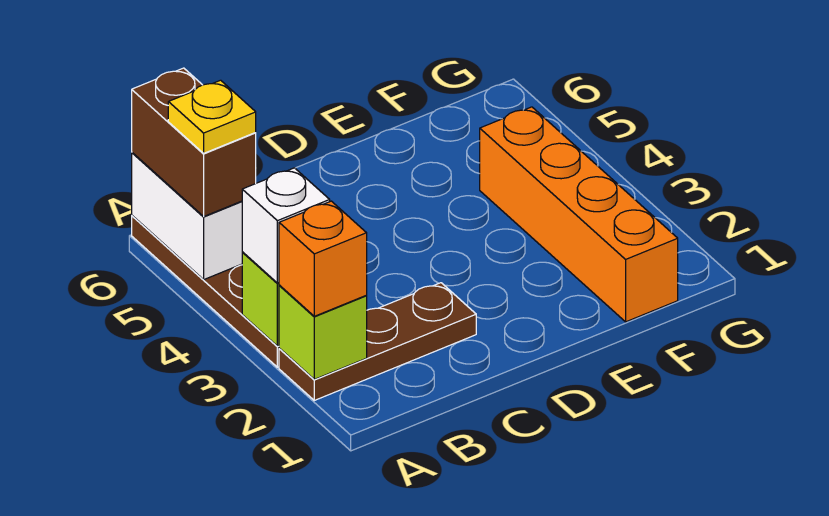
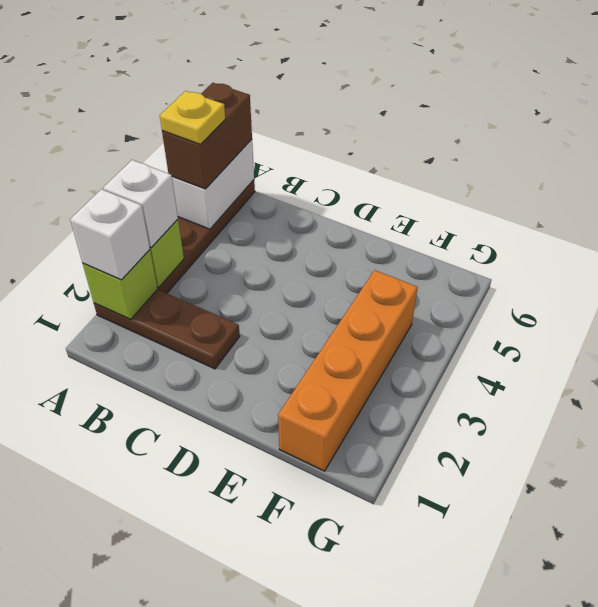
orange brick A2 level 3 -> white brick A2 level 3

